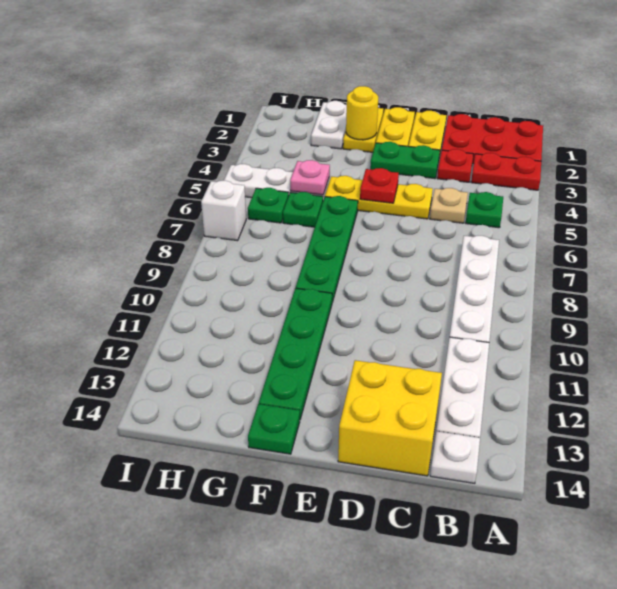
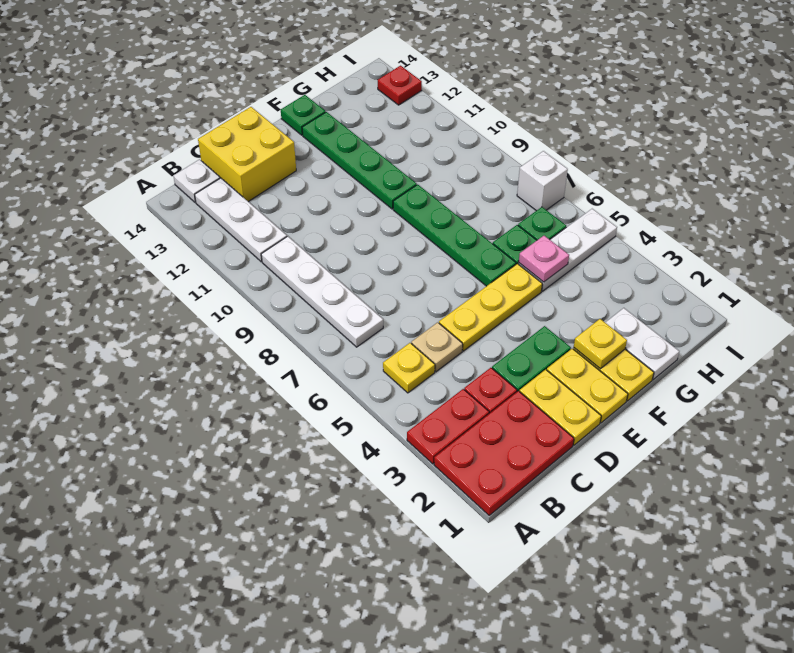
green plate B5 level 1 -> yellow plate B5 level 1
red plate E5 level 2 -> red plate I13 level 1
yellow round brick F2 level 2 -> yellow plate F2 level 2

